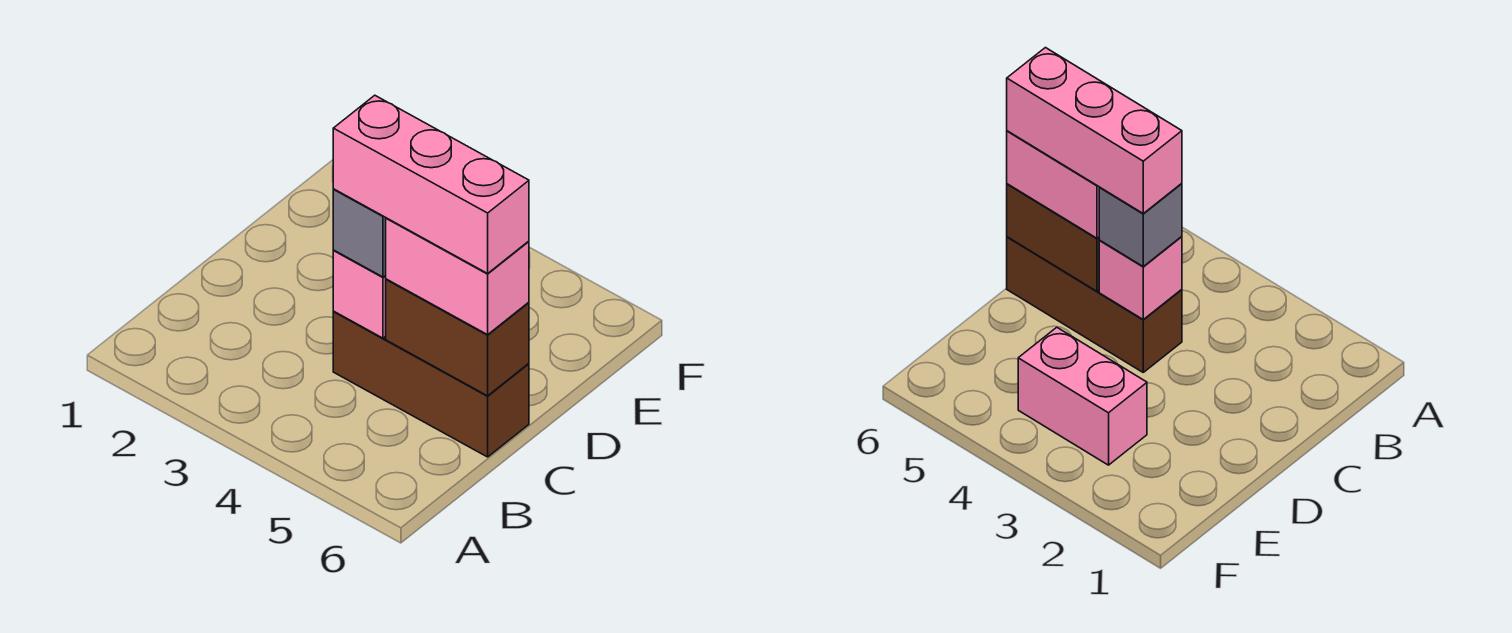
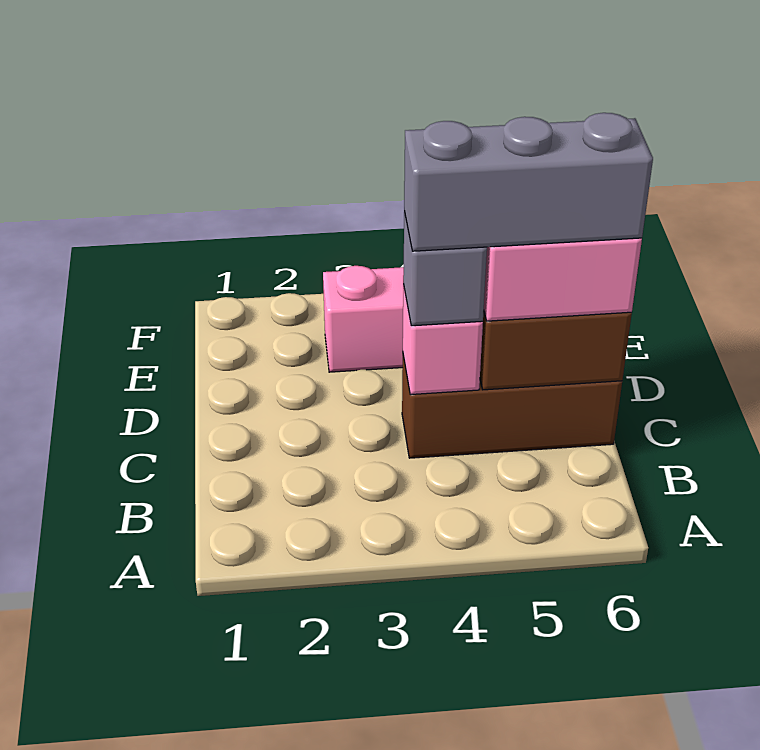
pink brick C4:C6 level 4 -> grey brick C4:C6 level 4

